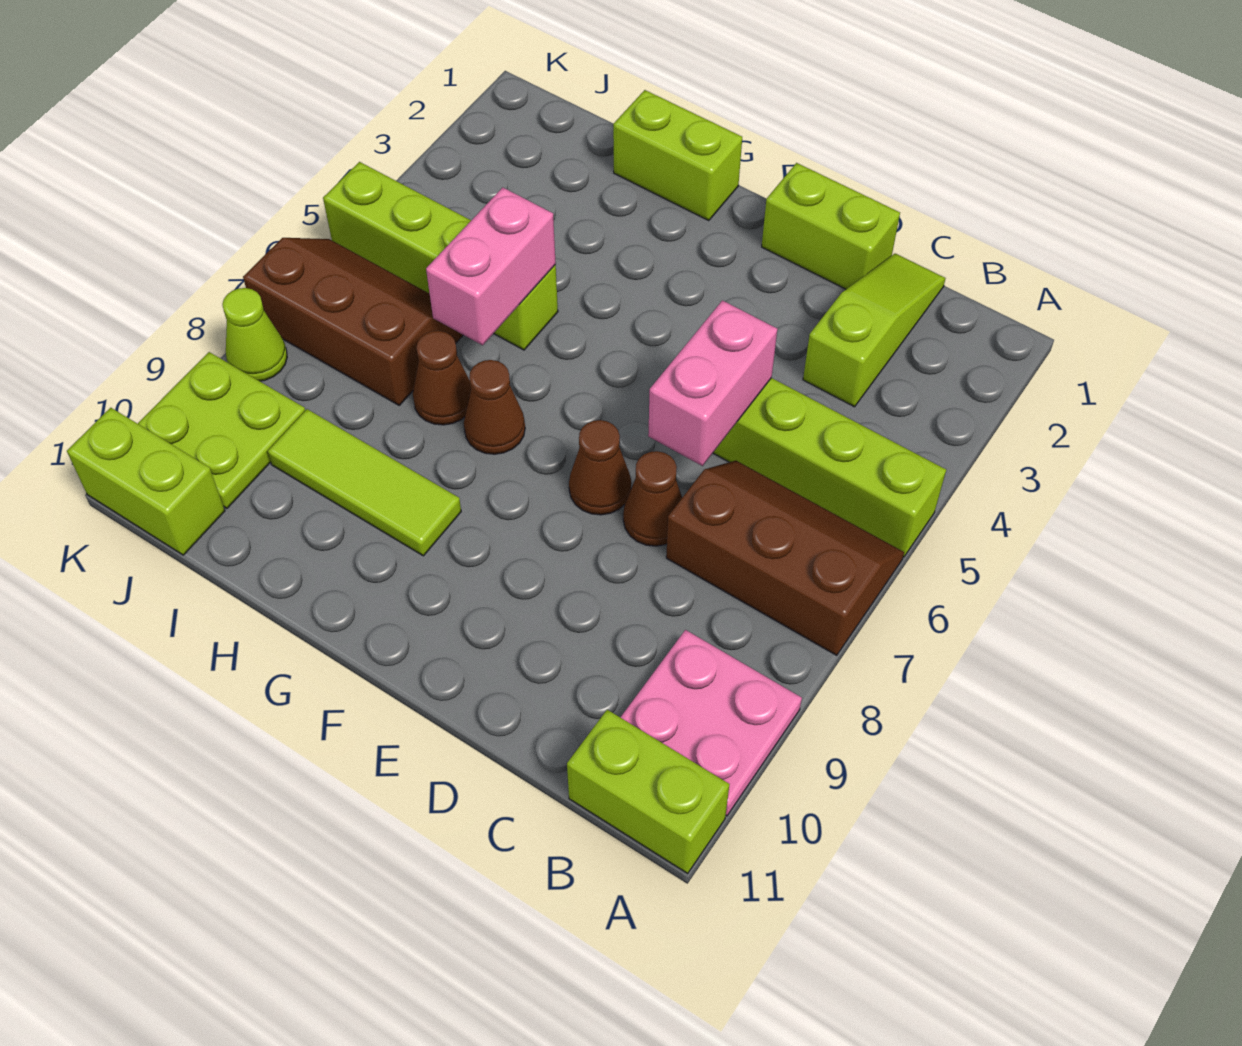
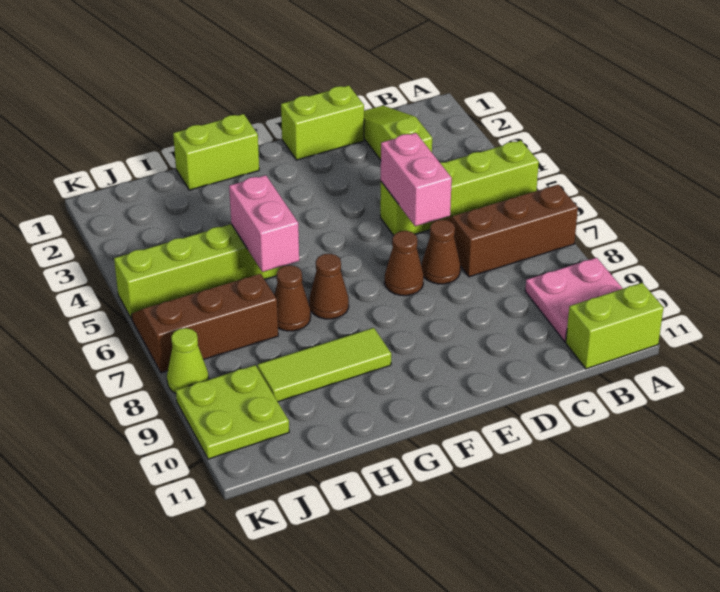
lime brick J11:K11 level 1 -> none

